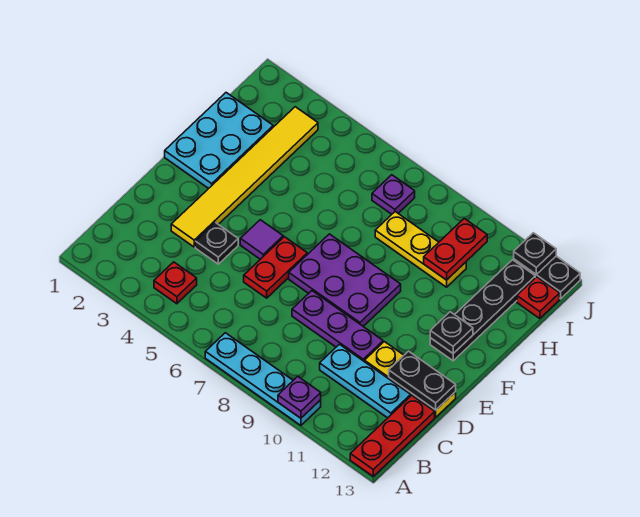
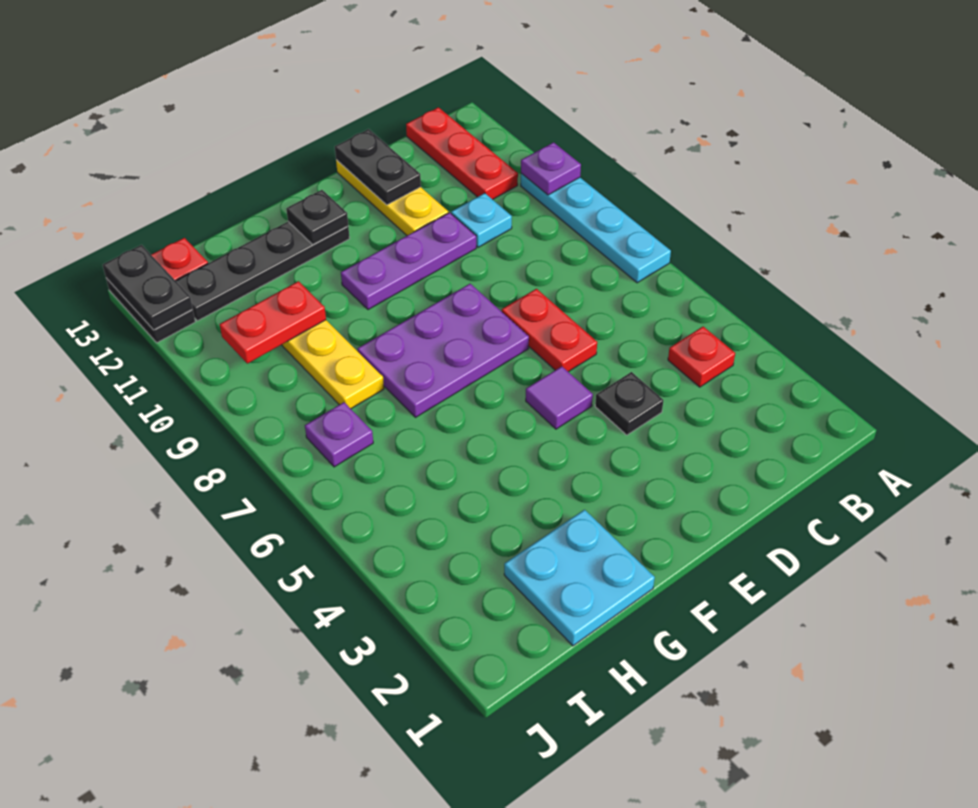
red plate A13:C13 level 1 -> red plate B11:B13 level 1
cyan plate C10:C12 level 1 -> cyan plate C10 level 1
yellow tile D3:I3 level 1 -> none
red plate D6:E6 level 1 -> red plate D6:D7 level 1
purple plate D8:D10 level 1 -> purple plate D10:F10 level 1
purple plate E7:F9 level 1 -> purple plate E7:G8 level 1
cyan plate F1:H2 level 1 -> cyan plate G1:H2 level 1
black plate J12 level 2 -> black plate J12:J13 level 2

